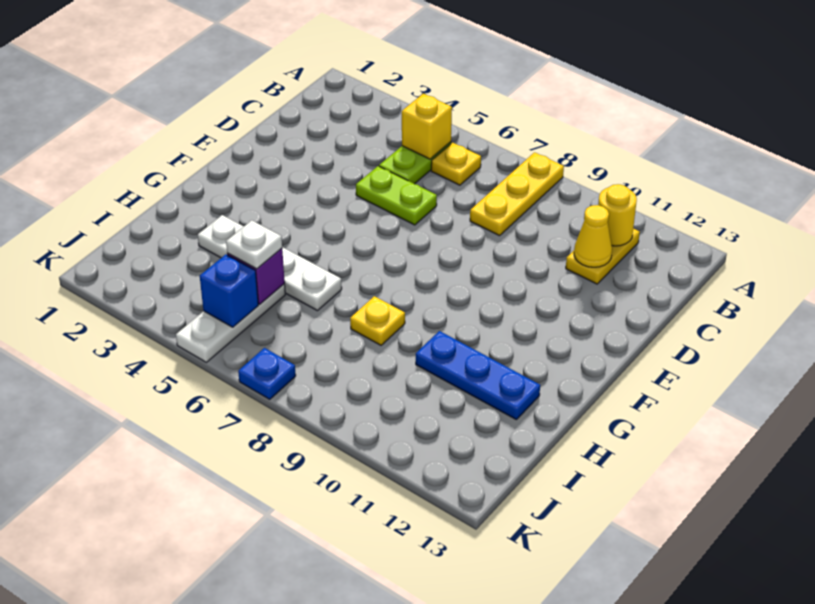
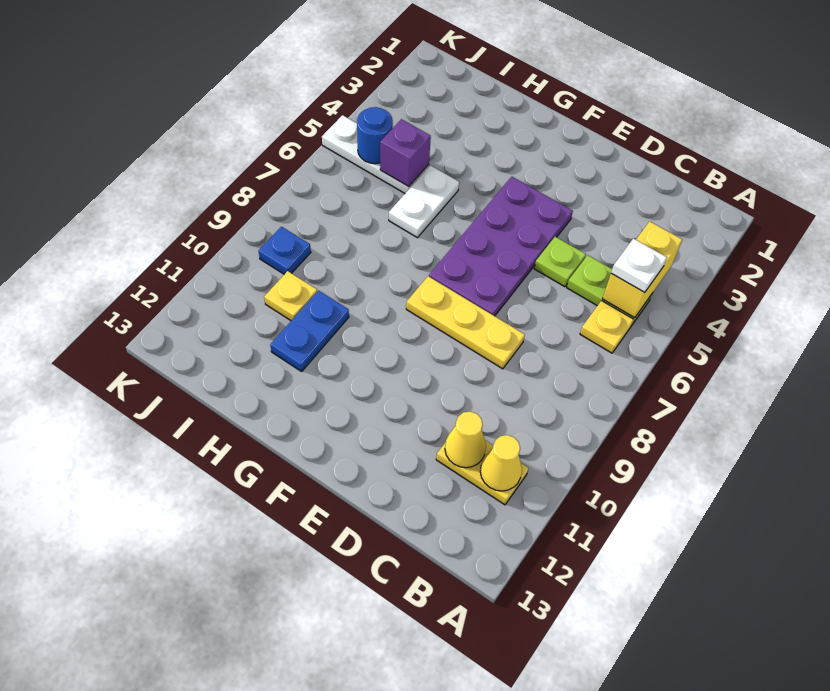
yellow plate A8:C8 level 1 -> yellow plate D8:F8 level 1
yellow brick B5 level 2 -> yellow brick B4:B5 level 2
yellow round brick B11 level 2 -> yellow cone B11 level 2
lime plate D5:D6 level 1 -> lime plate D5 level 1
none -> purple plate E4:F7 level 1
white plate H3:H6 level 1 -> white plate H5:H6 level 1
yellow plate H8 level 1 -> yellow plate I10 level 1
blue plate H10:H12 level 1 -> blue plate H10:H11 level 1
white plate I5 level 3 -> white plate B5 level 3
blue brick J5 level 2 -> blue round brick J5 level 2
blue plate K7 level 1 -> blue plate J9 level 1

